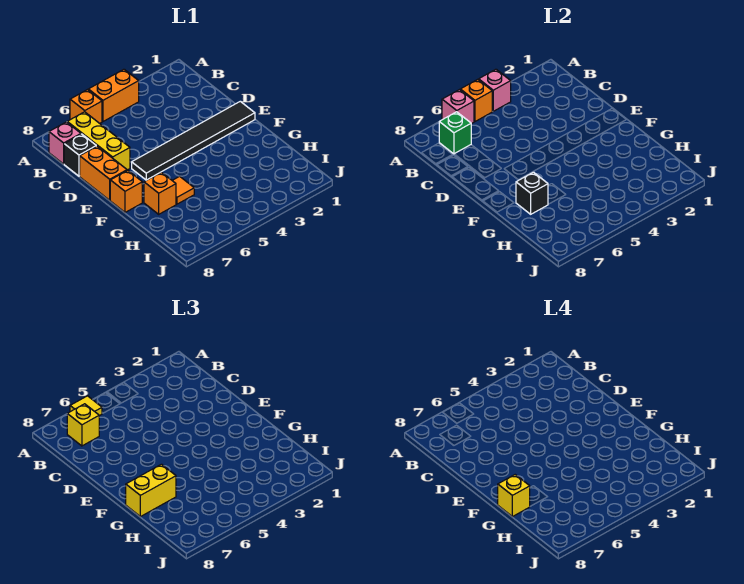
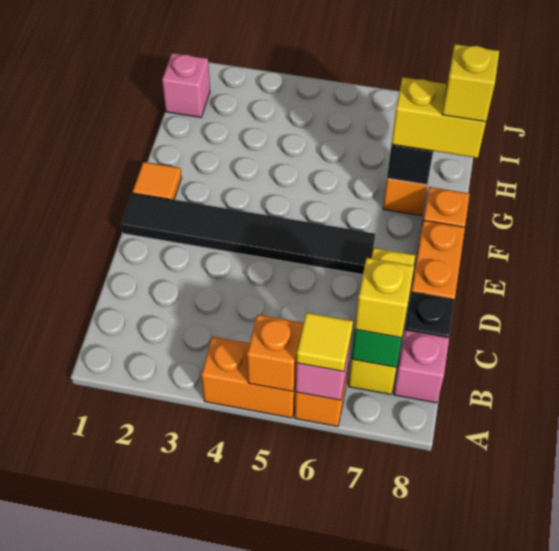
pink brick A4 level 2 -> pink brick I1 level 1
orange tile G6 level 1 -> orange tile F1 level 1

